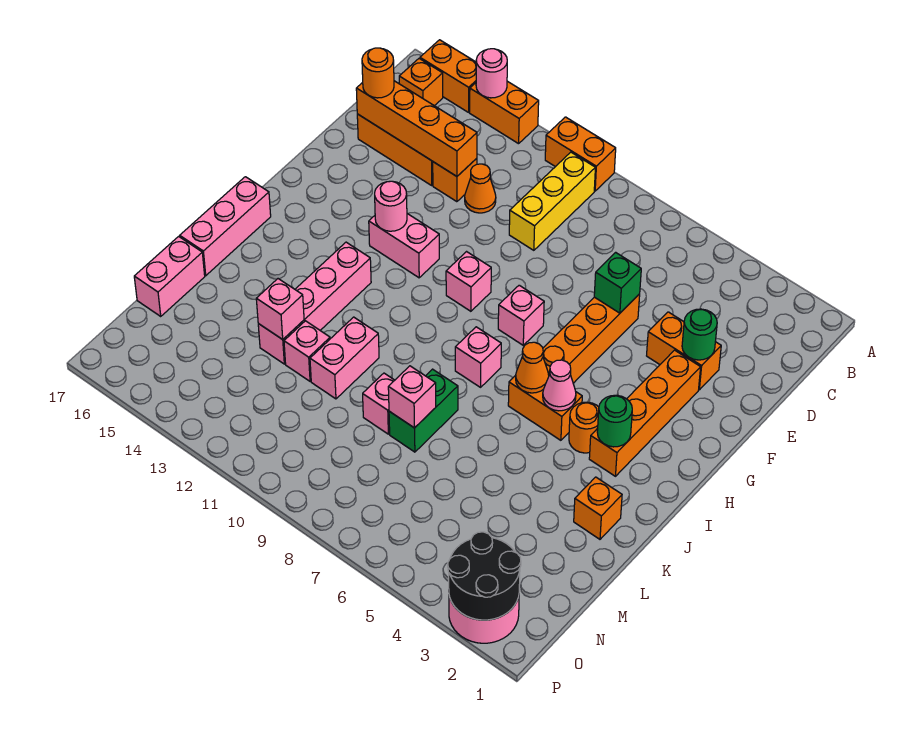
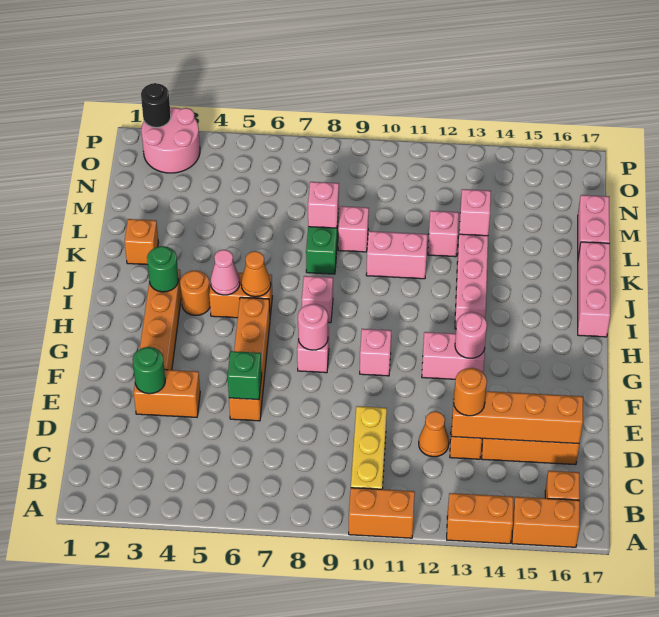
pink round brick A14 level 2 -> pink round brick G8 level 2
orange round brick D16 level 3 -> orange round brick D13 level 3
pink brick K11:L11 level 1 -> pink brick K10:K11 level 1
black round brick O2:P3 level 2 -> black round brick P2 level 2

